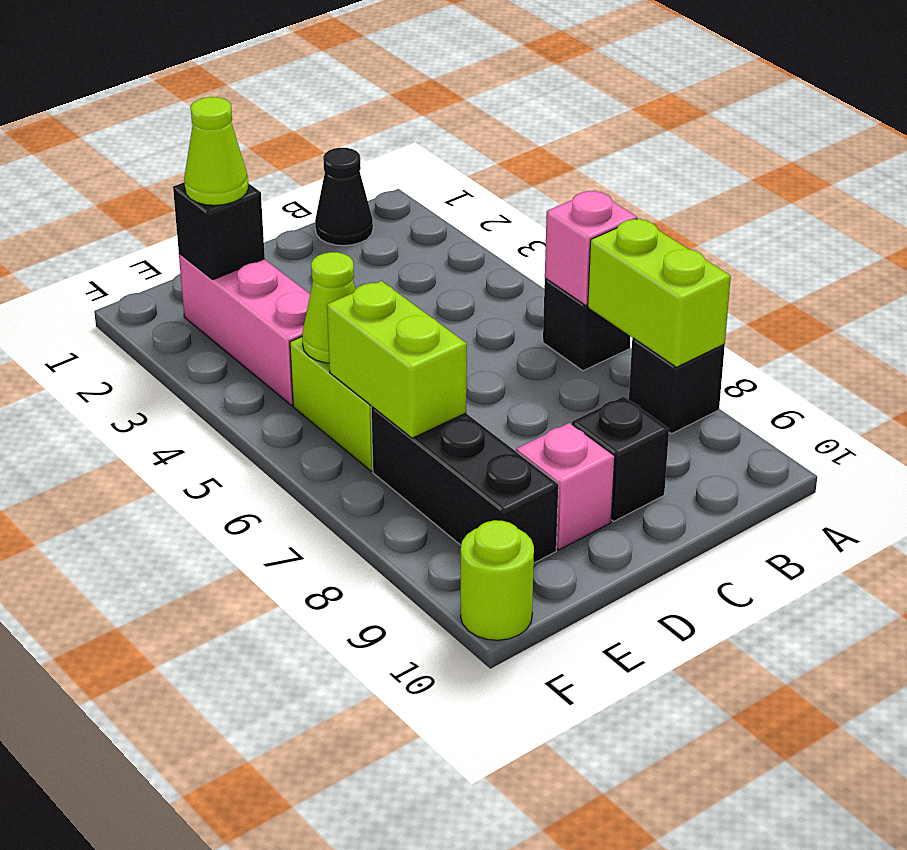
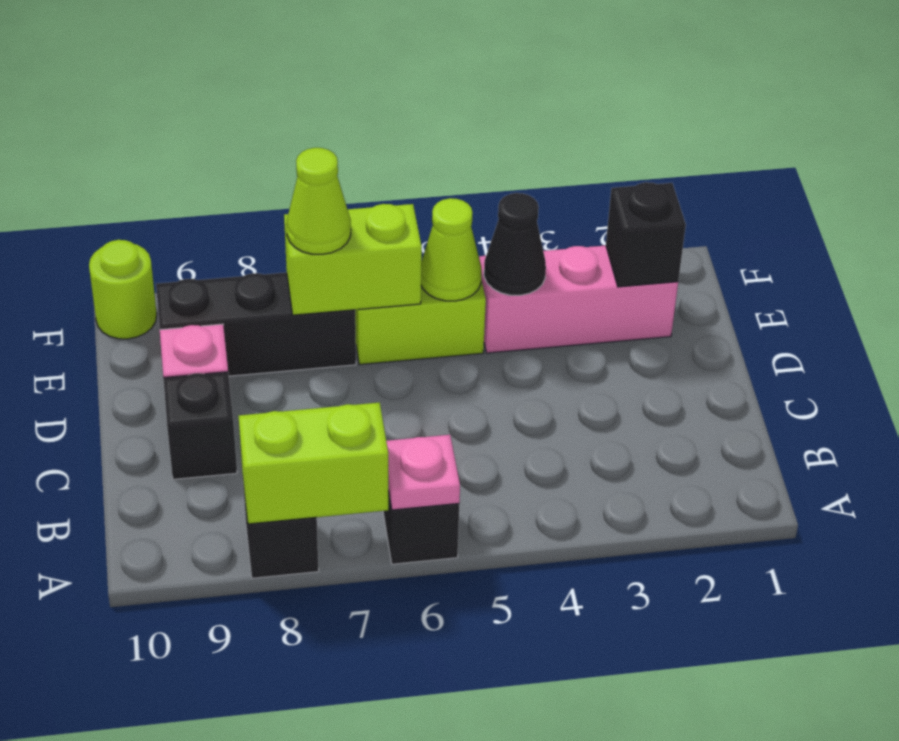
pink brick A6 level 2 -> pink plate A6 level 2
black cone B1 level 1 -> black cone E4 level 2
lime cone E2 level 3 -> lime cone E7 level 3

